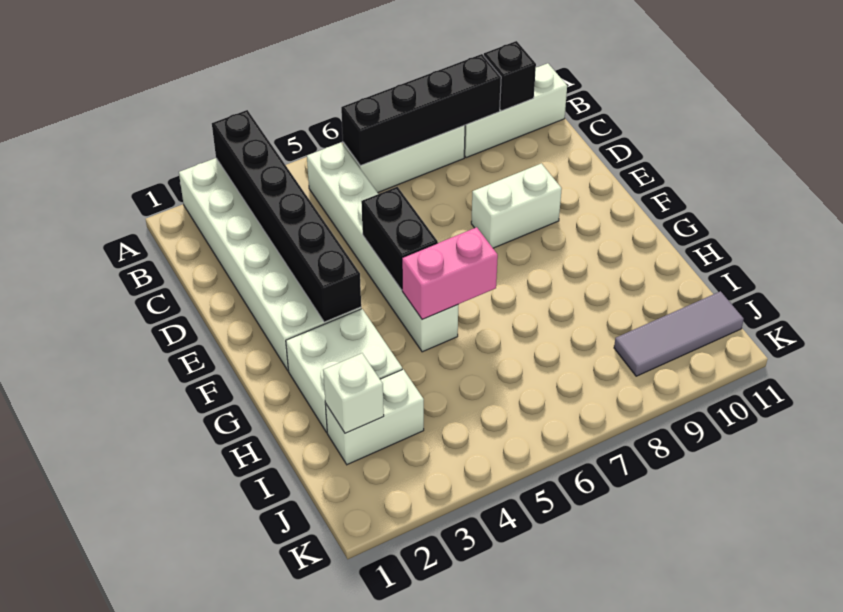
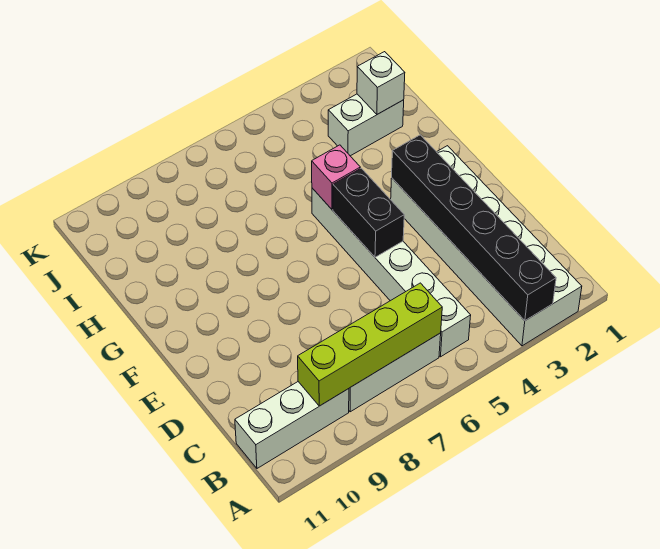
black brick B6:B9 level 2 -> lime brick B6:B9 level 2
black brick B10 level 2 -> none
white brick E8:E9 level 1 -> none
white brick G2:H3 level 1 -> none
pink brick G5:G6 level 2 -> pink brick G5 level 2
grey tile J9:J11 level 1 -> none

